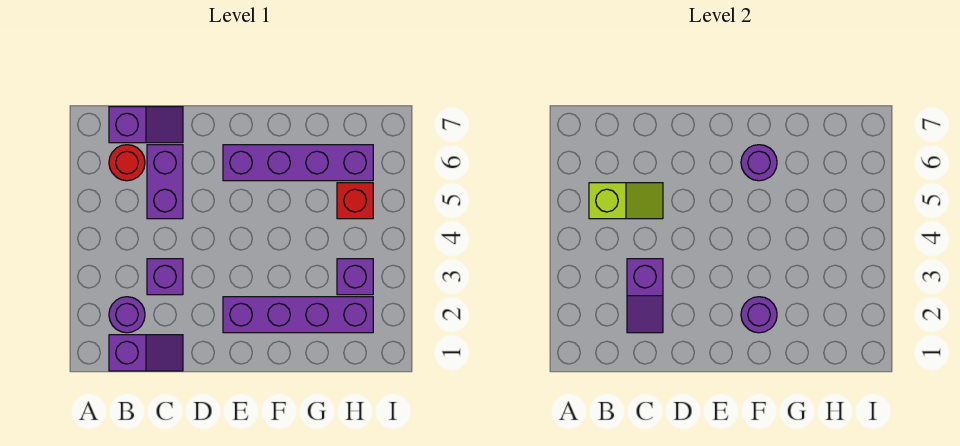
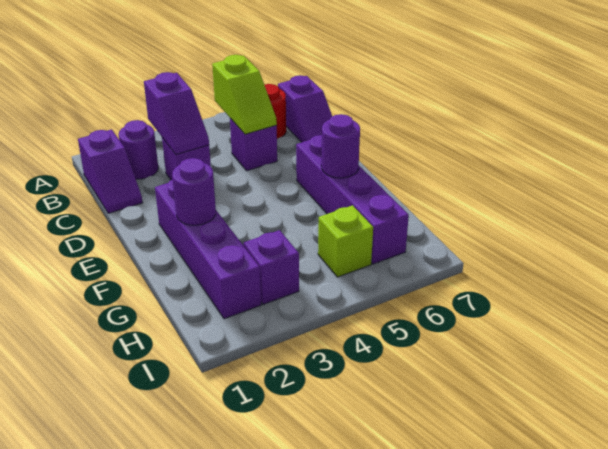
purple slope C2:C3 level 2 top 3 -> purple slope B3:C3 level 2 top B
purple brick C5:C6 level 1 -> purple brick C5 level 1
red brick H5 level 1 -> lime brick H5 level 1

